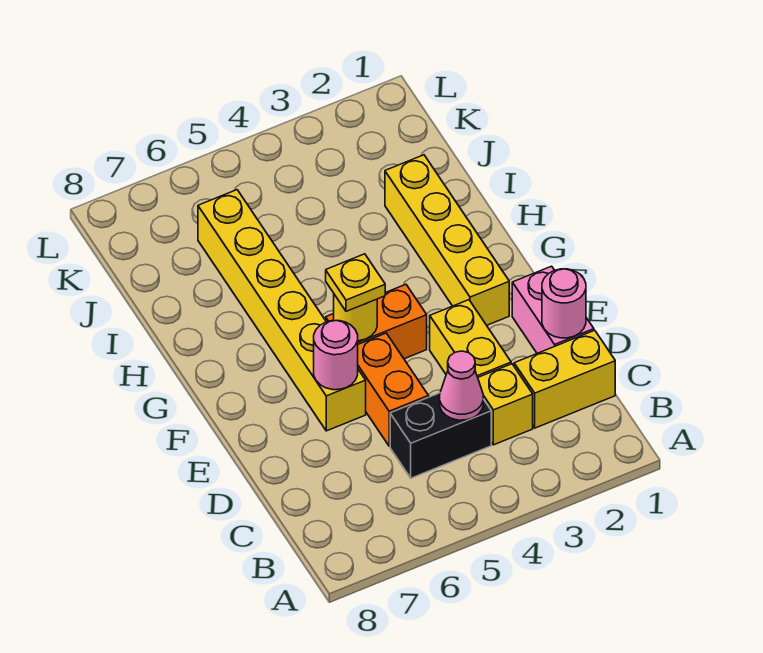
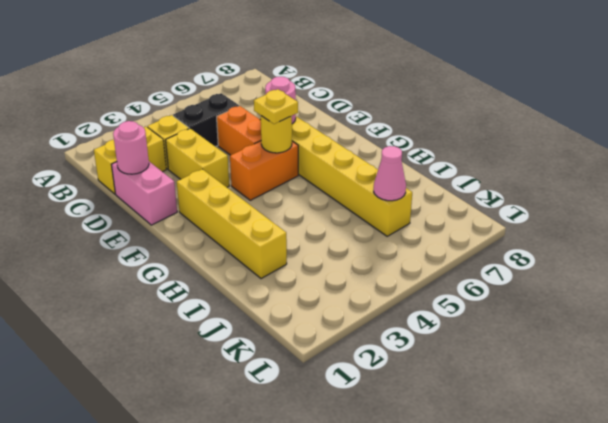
pink cone C4 level 2 -> pink cone J6 level 2

